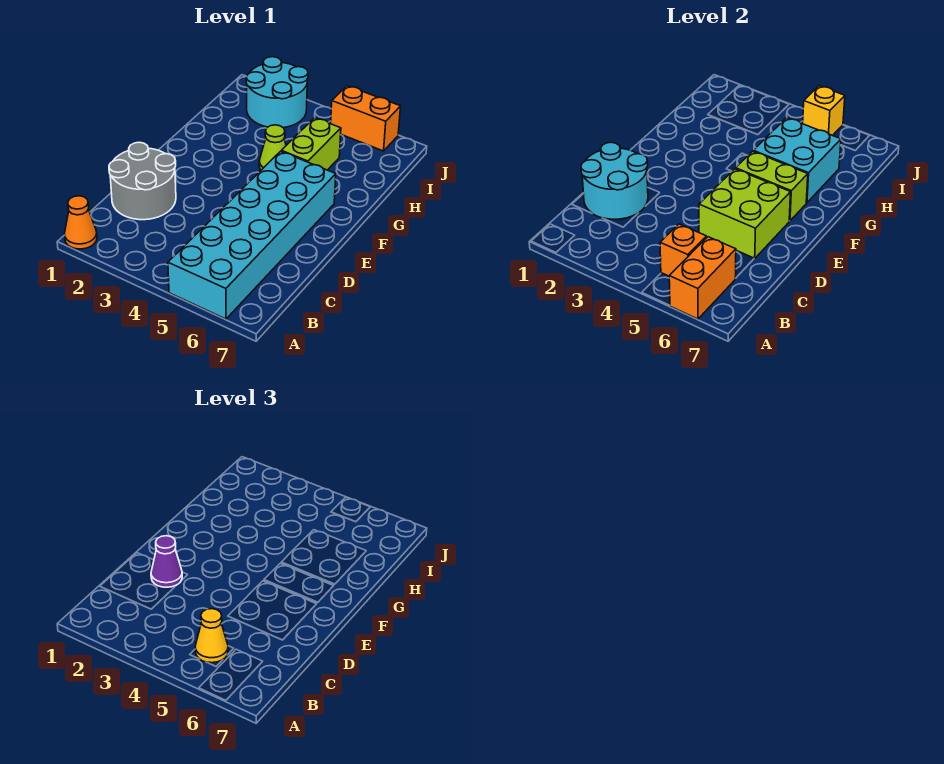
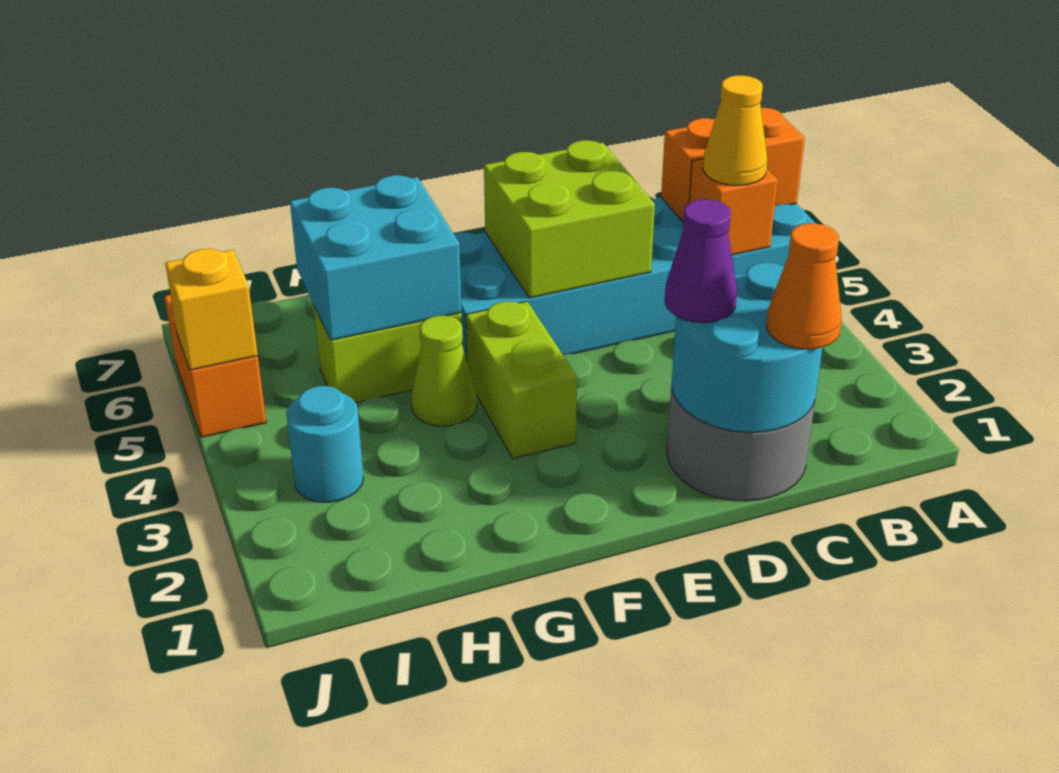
orange cone A1 level 1 -> orange cone C1 level 3
lime brick F5:F6 level 2 -> lime brick F3:F4 level 1
cyan round brick I2:J3 level 1 -> cyan round brick I3 level 1

